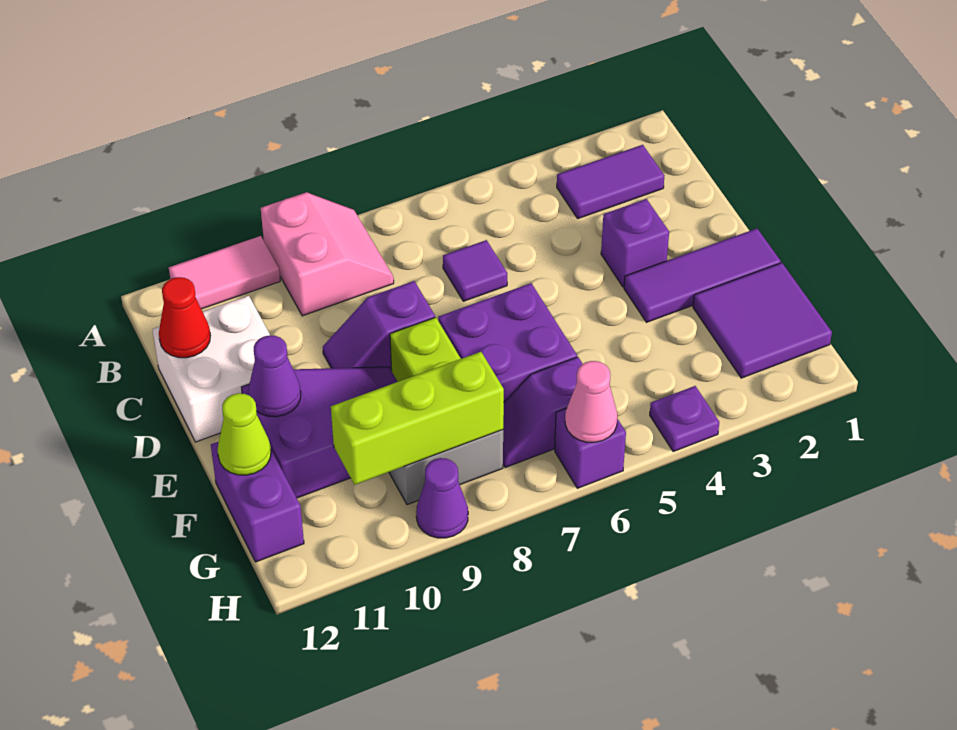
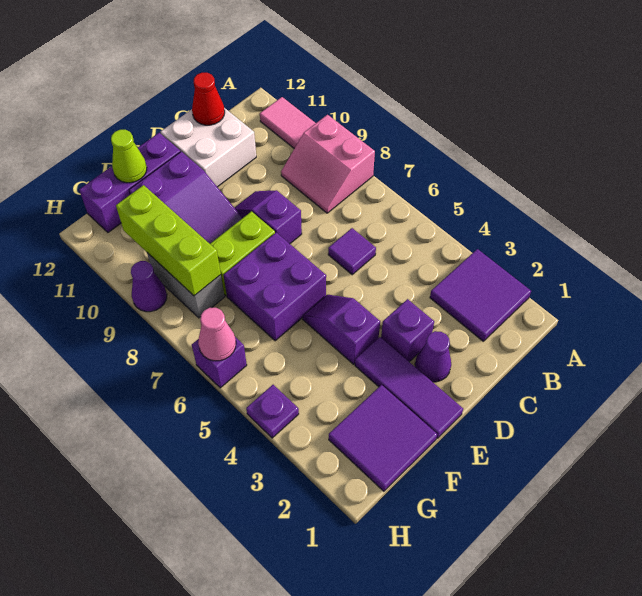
pink slope A8:B9 level 1 top 9 -> pink slope A8:B9 level 1 top A
purple tile B2:B3 level 1 -> purple tile A2:B3 level 1
purple cone E11 level 2 -> purple cone D2 level 1
purple brick F12:G12 level 1 -> purple brick E12:G12 level 1
purple slope G6:G7 level 1 top 6 -> purple slope E4:E5 level 1 top 4

